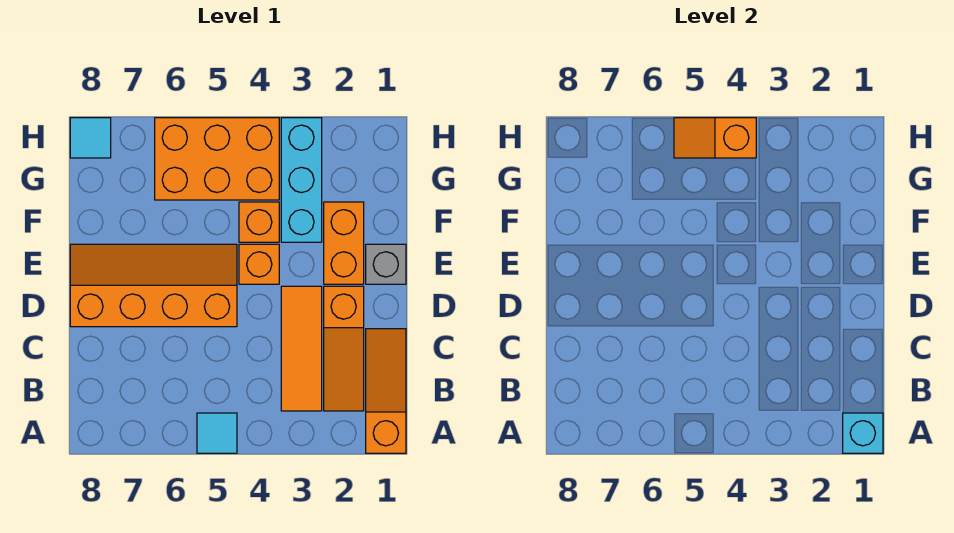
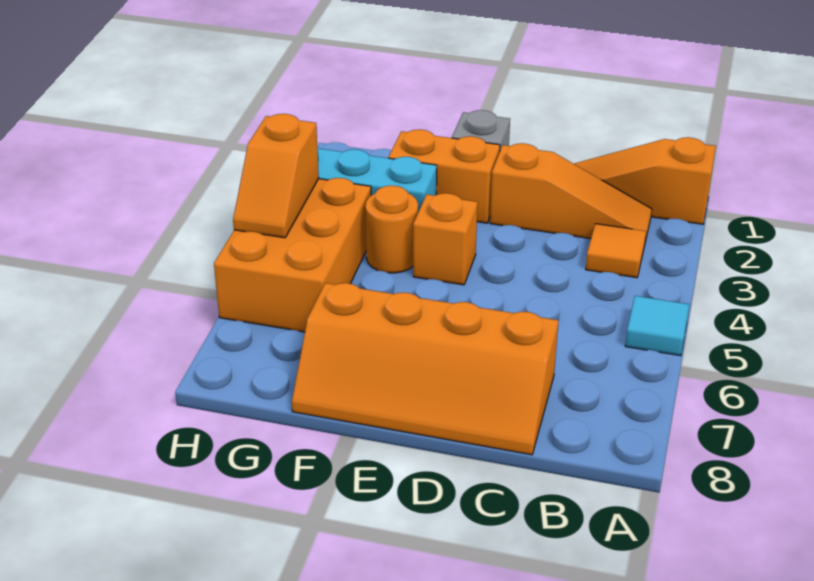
cyan brick A1 level 2 -> none
orange tile B3:D3 level 1 -> orange tile B3 level 1
orange slope D5:E8 level 1 top D -> orange slope C7:F8 level 1 top 7
orange brick F4 level 1 -> orange round brick F4 level 1
cyan tile H8 level 1 -> none

